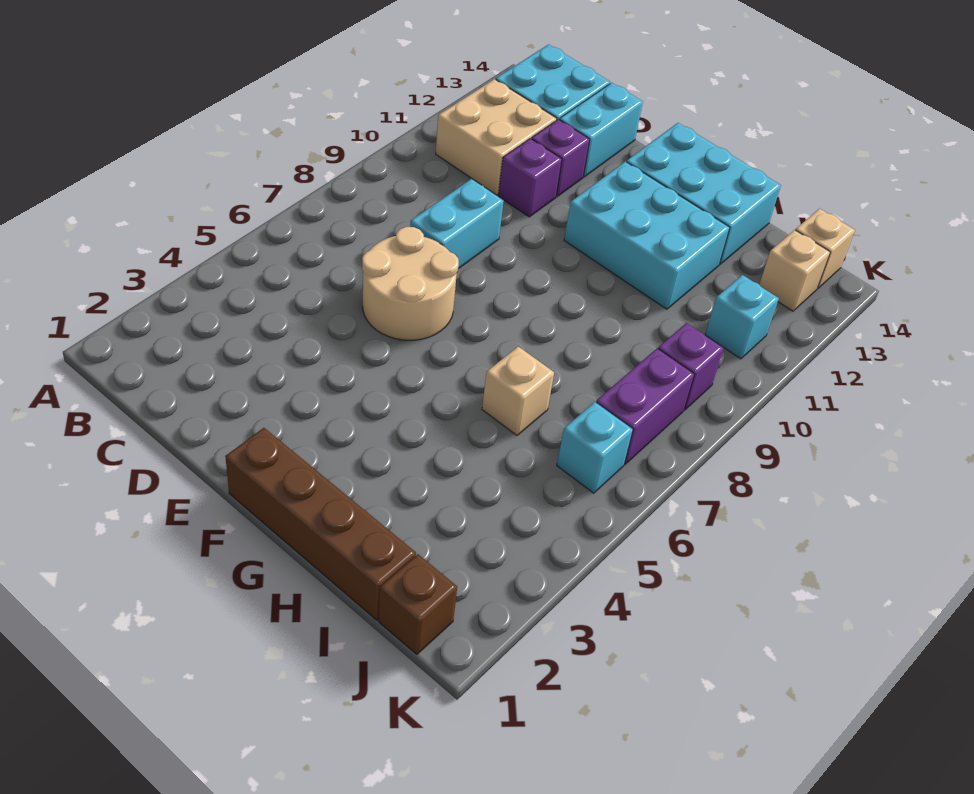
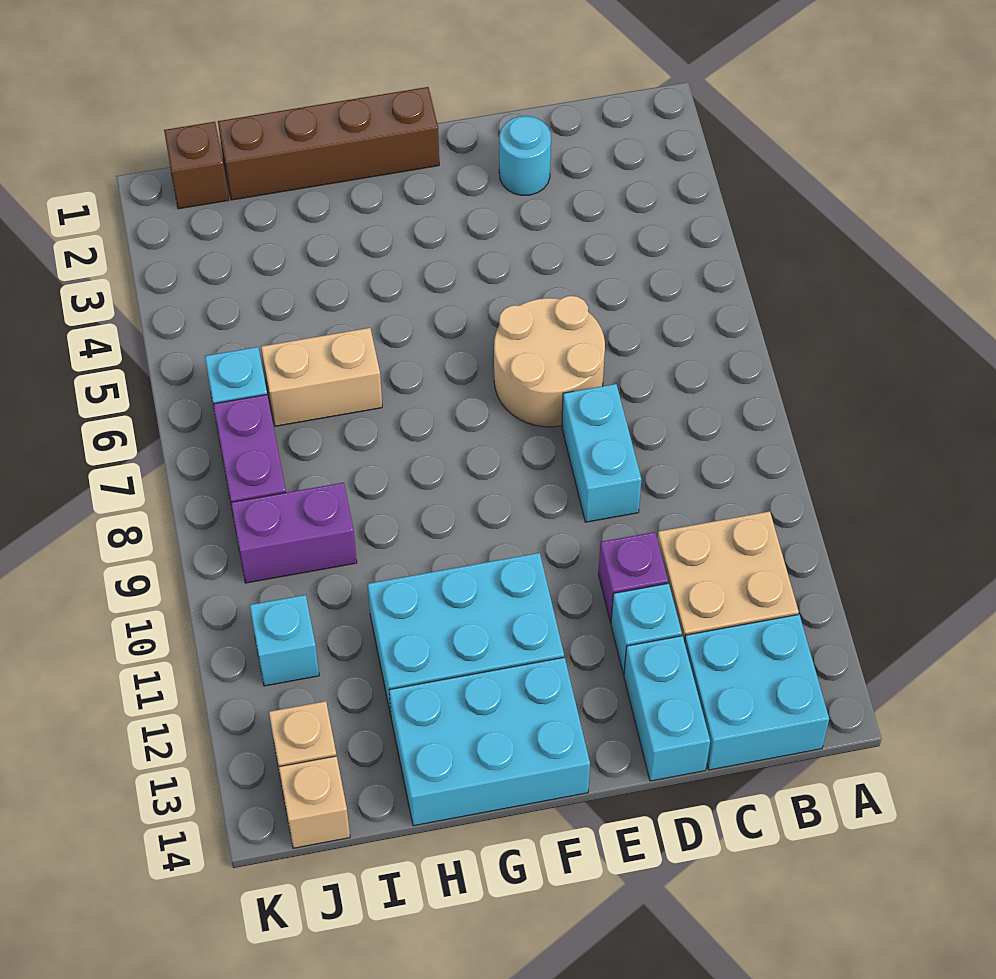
none -> cyan round brick D2 level 1
purple brick D12 level 1 -> cyan brick D12 level 1
tan brick H6 level 1 -> tan brick H6:I6 level 1
purple brick J9 level 1 -> purple brick I9:J9 level 1

